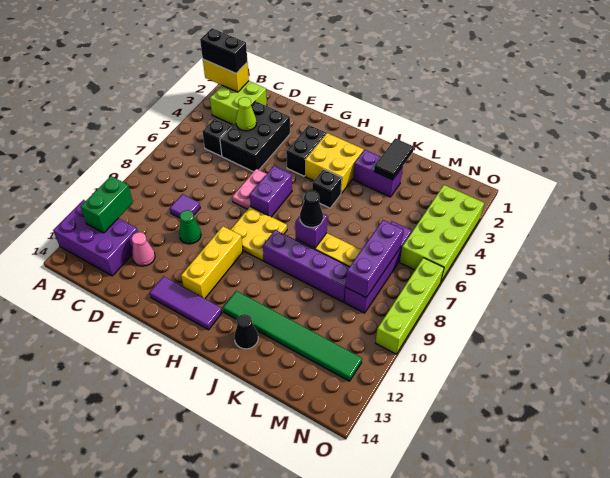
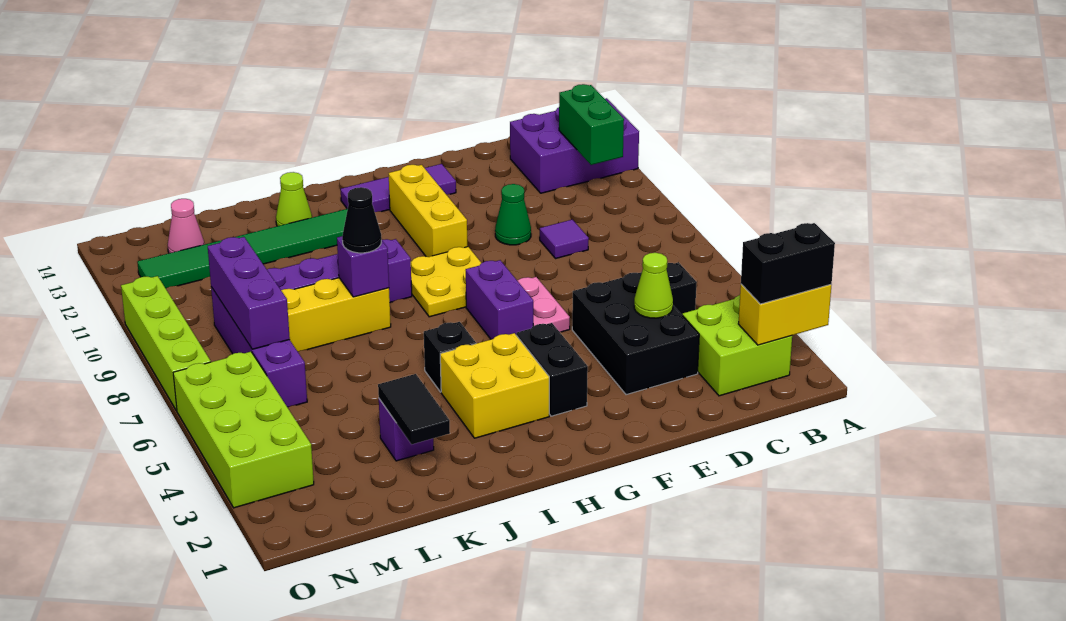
pink cone D12 level 1 -> pink cone M13 level 1
purple brick J3:K3 level 1 -> purple brick K3 level 1
black cone J13 level 1 -> lime cone J13 level 1

